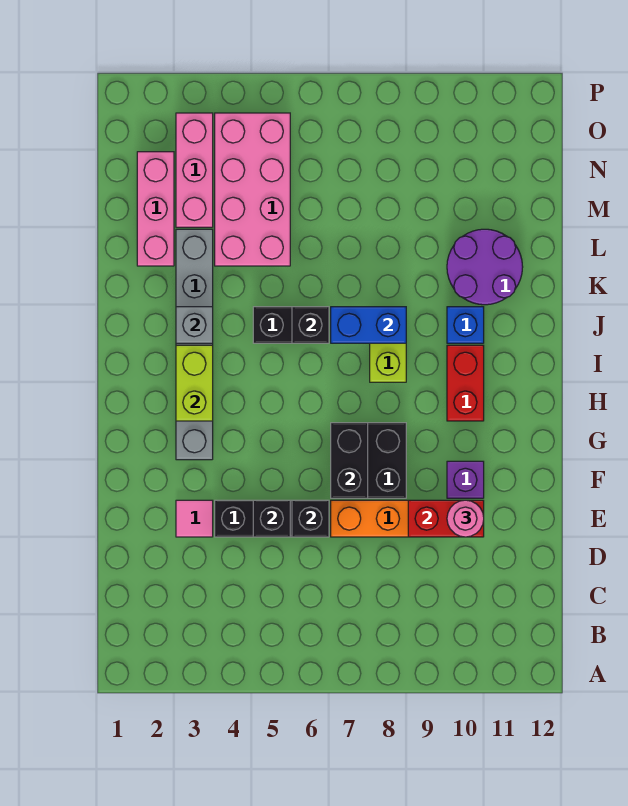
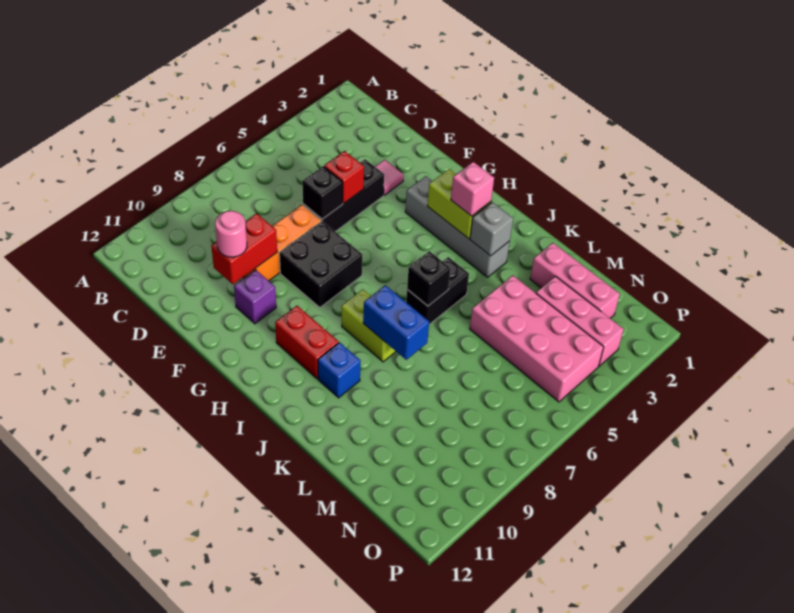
black brick E5 level 2 -> red brick E5 level 2
black brick F7:G7 level 2 -> none
grey brick G3:L3 level 1 -> grey brick G3:J3 level 1
none -> pink brick I3 level 3
blue brick J7:J8 level 2 -> blue brick J8:K8 level 2
purple round brick K10:L11 level 1 -> none

